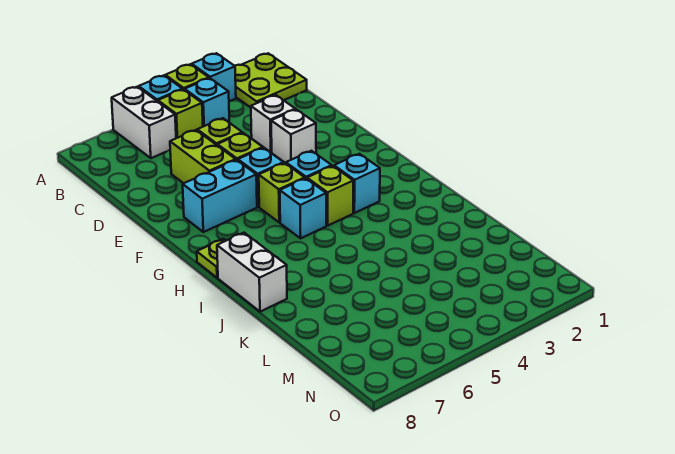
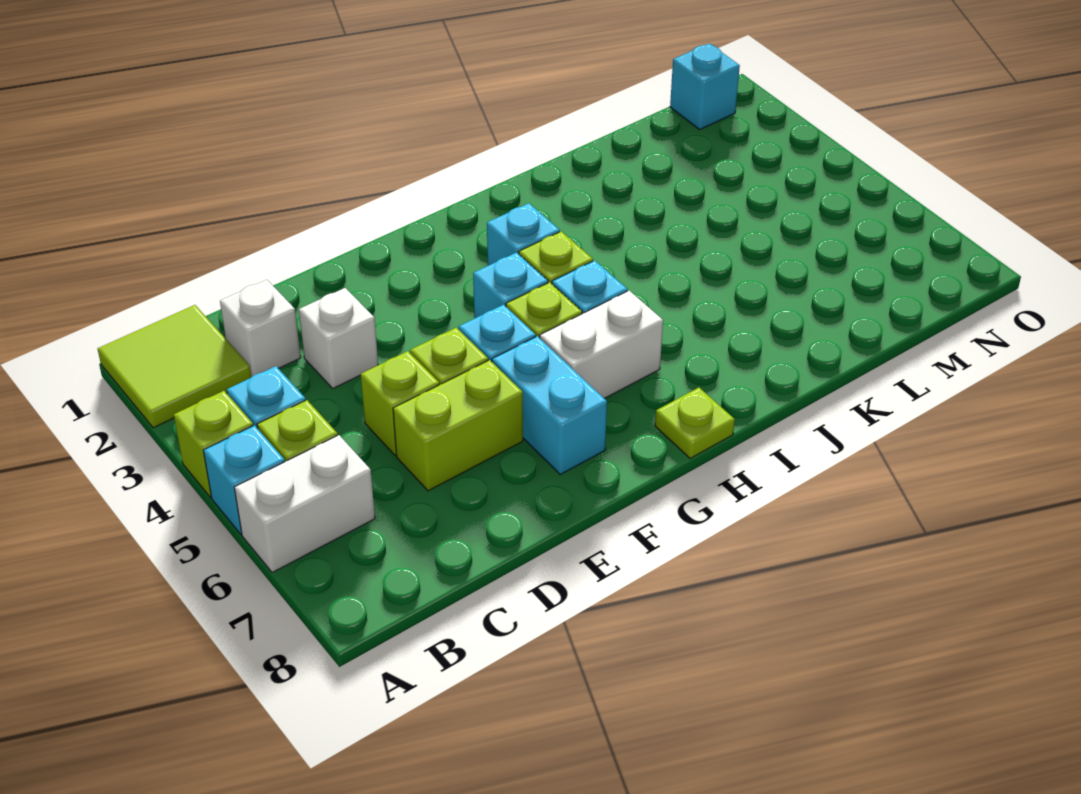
lime plate A1:B2 level 1 -> lime tile A1:B2 level 1
cyan brick A3 level 1 -> cyan brick N1 level 1
white brick E3 level 1 -> white brick C2 level 1
white brick I8:J8 level 1 -> white brick G6:H6 level 1

